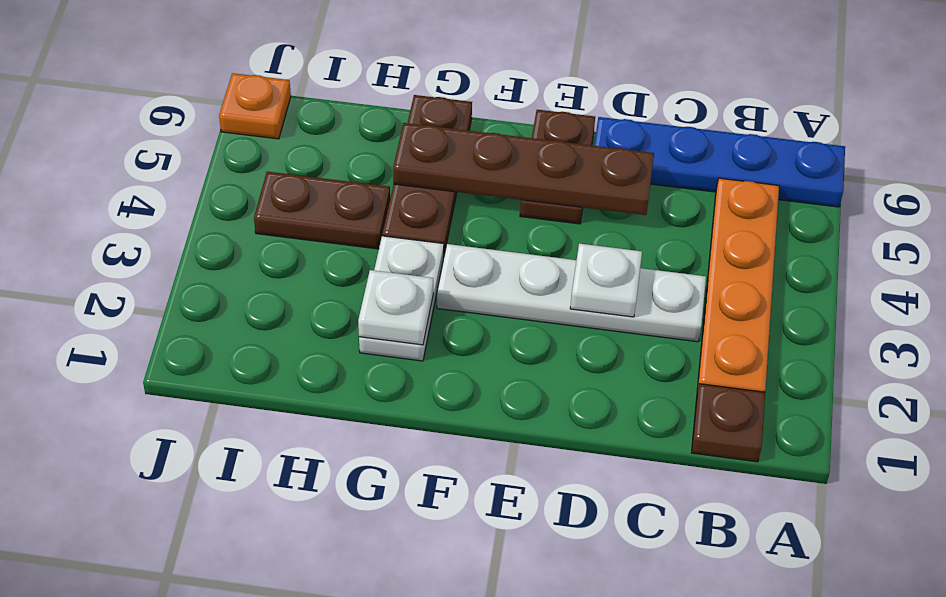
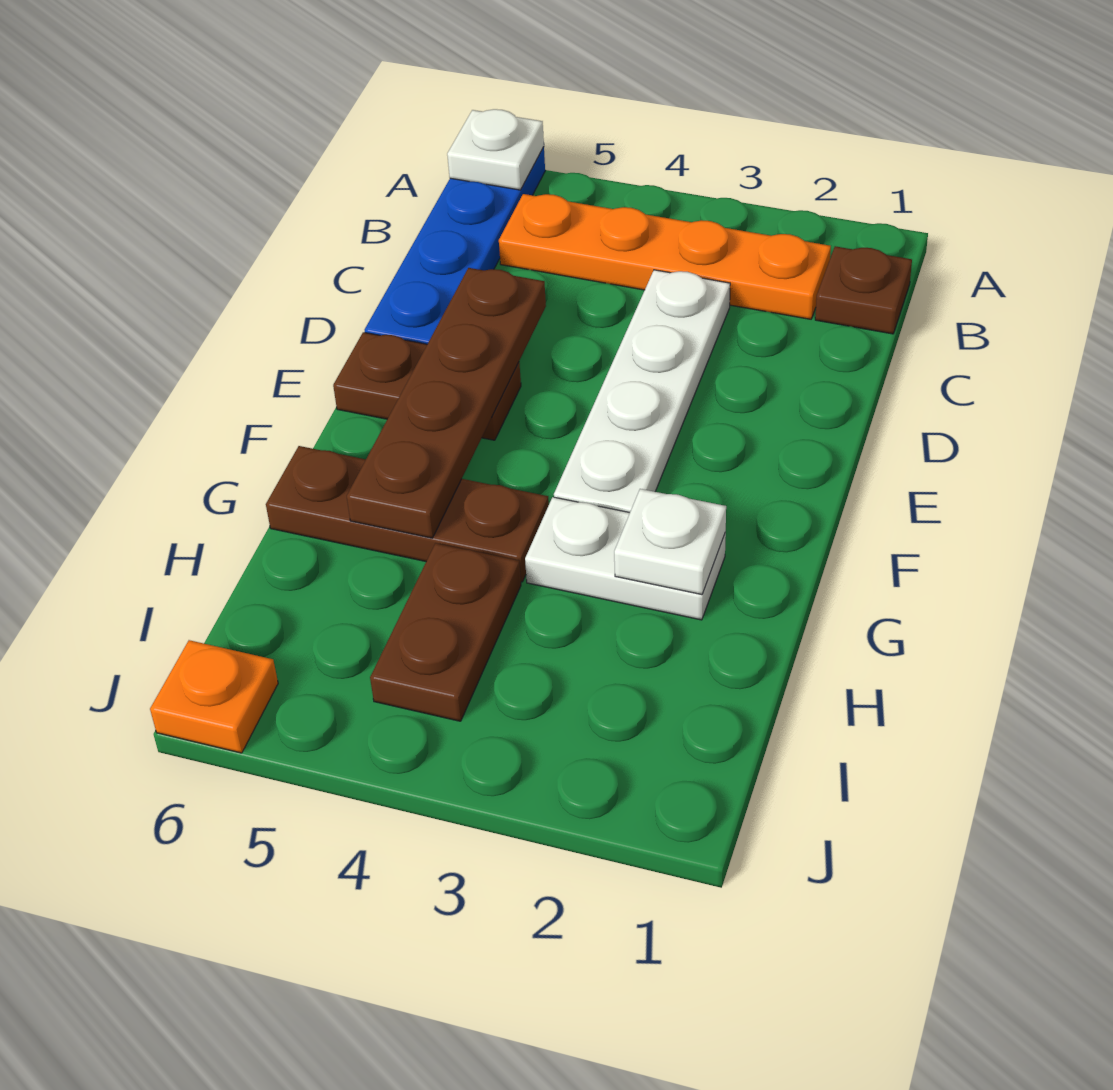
white plate D3 level 2 -> white plate A6 level 2

